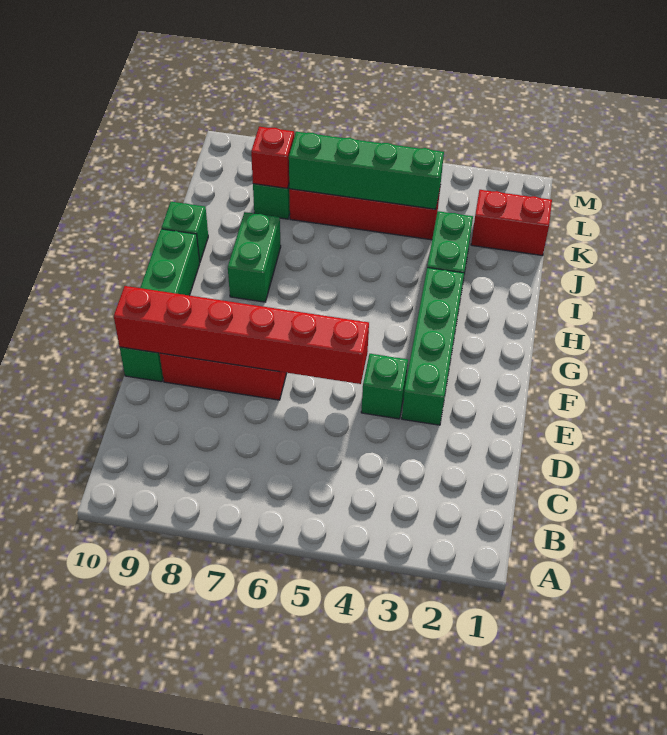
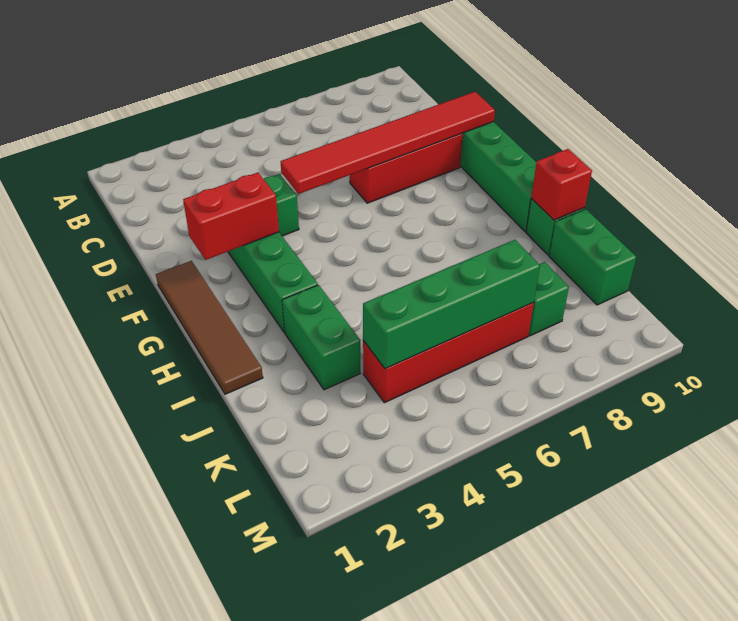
red brick E5:E10 level 2 -> red tile E5:E10 level 2
none -> brown tile F1:I1 level 1
green brick H8:I8 level 1 -> green brick J10:K10 level 1
red brick K1:K2 level 1 -> red brick F2:F3 level 2
red brick K8 level 2 -> red brick I10 level 2

